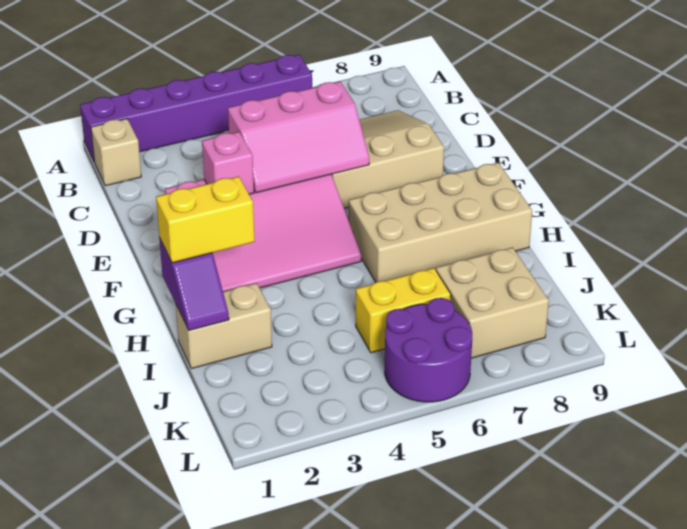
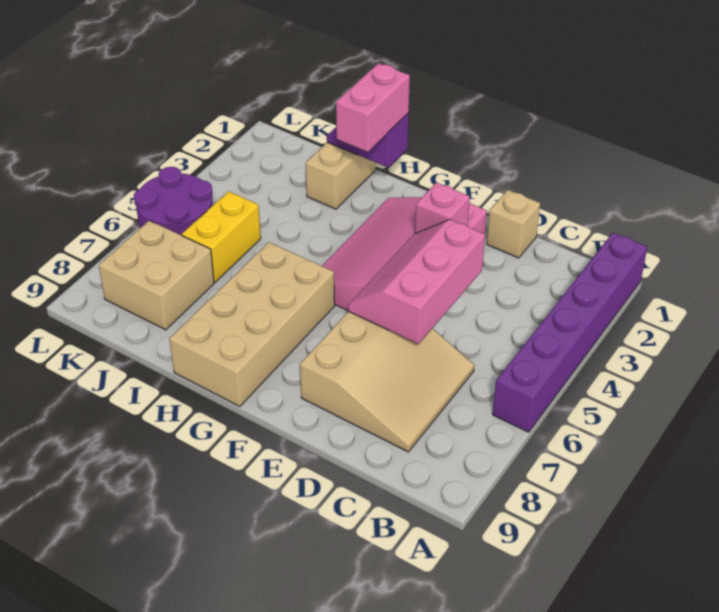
tan brick B1 level 1 -> tan brick D1 level 1
yellow brick H1:H2 level 3 -> pink brick H1:H2 level 3

